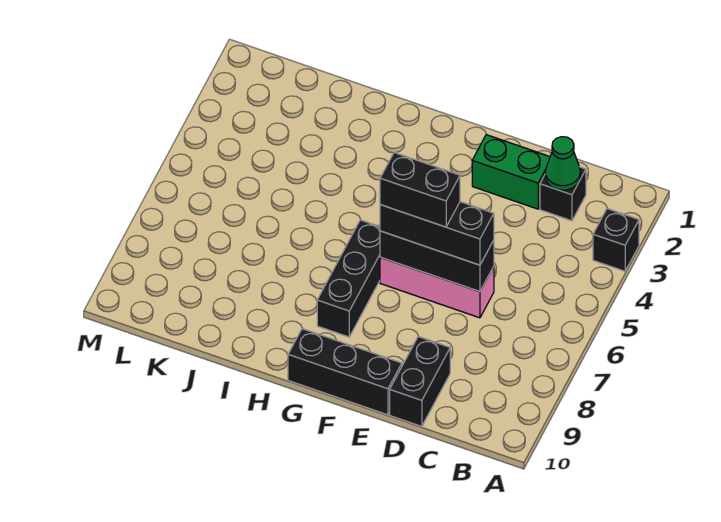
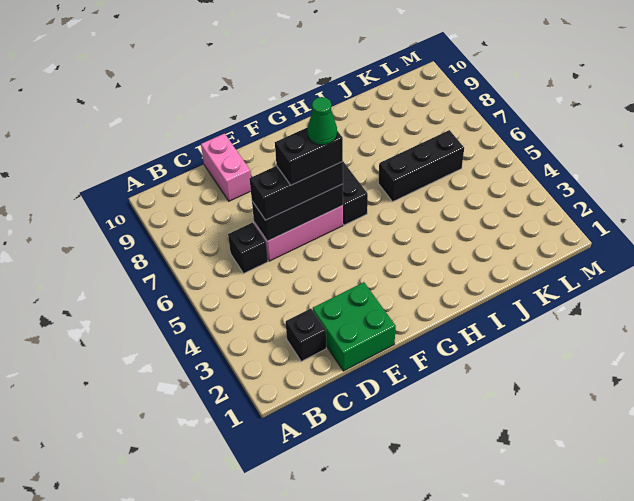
black brick A3 level 1 -> black brick C6 level 1
green cone C2 level 2 -> green cone F6 level 5
green brick D2:E2 level 1 -> green brick D1:E2 level 1
black brick D9:D10 level 1 -> pink brick D9:D10 level 1
black brick E10:G10 level 1 -> black brick I6:K6 level 1

